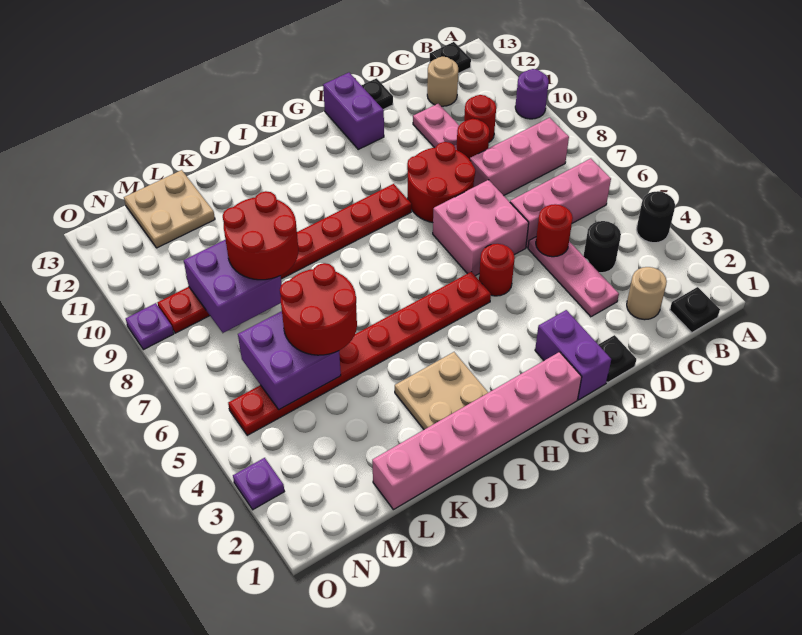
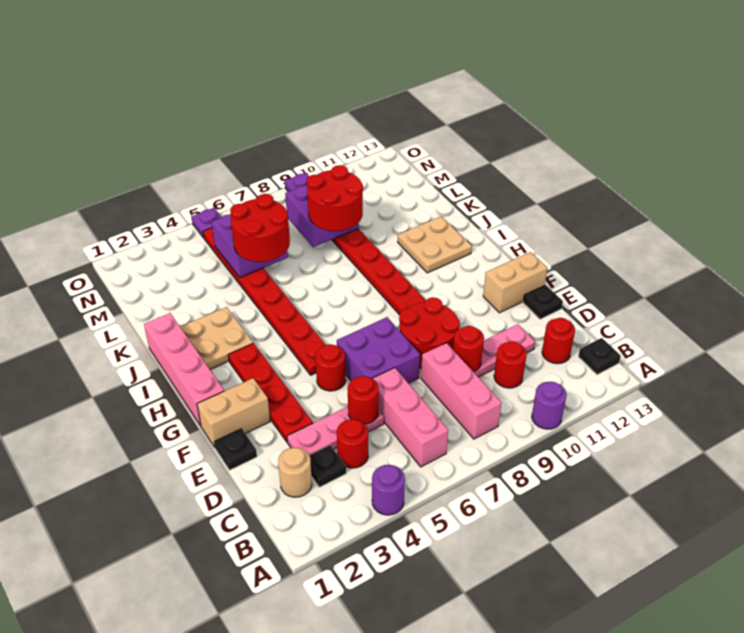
black round brick A4 level 1 -> purple round brick A4 level 1
black plate B1 level 1 -> black plate C3 level 1
black round brick C4 level 1 -> red round brick C4 level 1
tan round brick C12 level 1 -> red round brick C12 level 1
none -> red plate E3:H3 level 1
pink brick E6:F7 level 1 -> purple brick E6:F7 level 1
purple brick F1:F2 level 1 -> tan brick F1:F2 level 1
purple brick F12:F13 level 1 -> tan brick F12:F13 level 1
pink brick G1:L1 level 1 -> pink brick G1:J1 level 1
tan plate L12:M13 level 1 -> tan plate I11:J12 level 1
purple plate O3 level 1 -> purple plate O5 level 1

